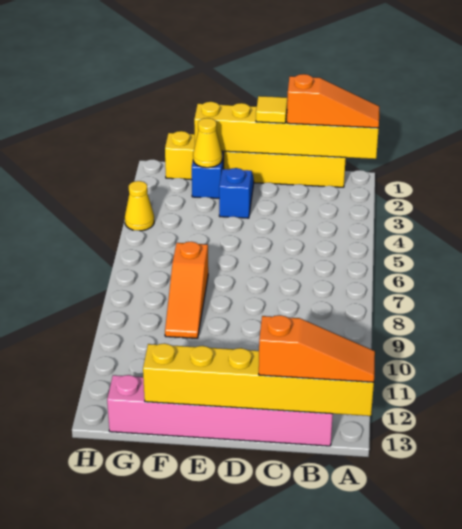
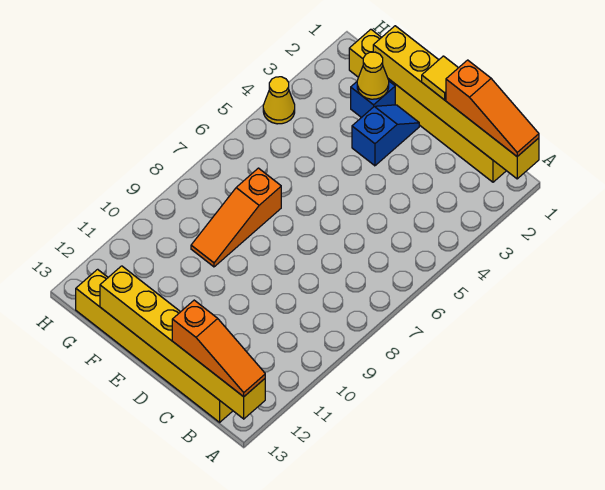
pink brick B13:G13 level 1 -> yellow brick B13:G13 level 1

